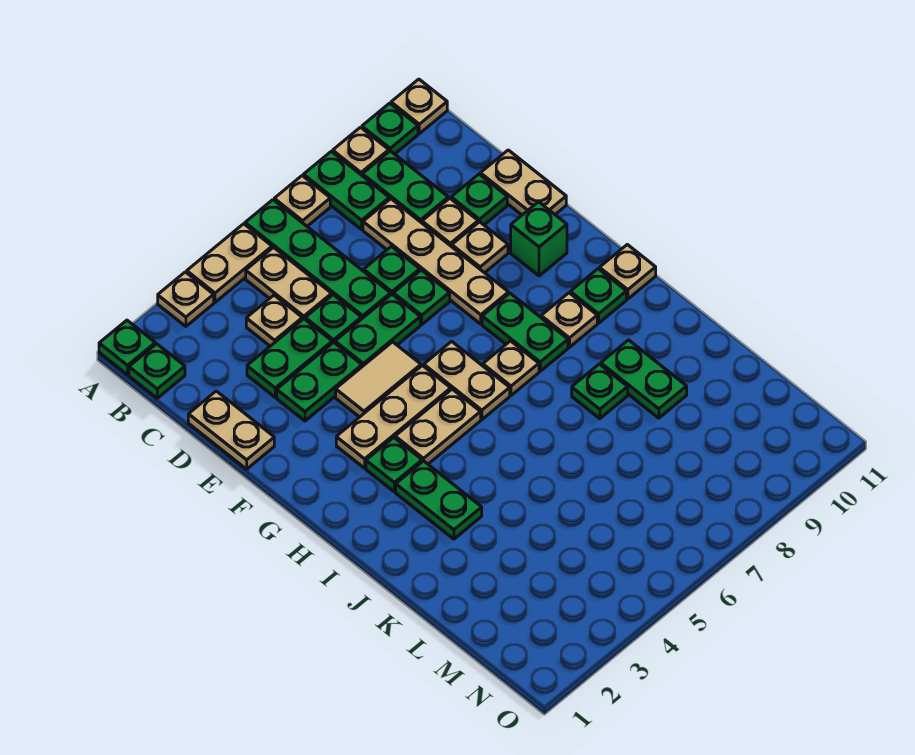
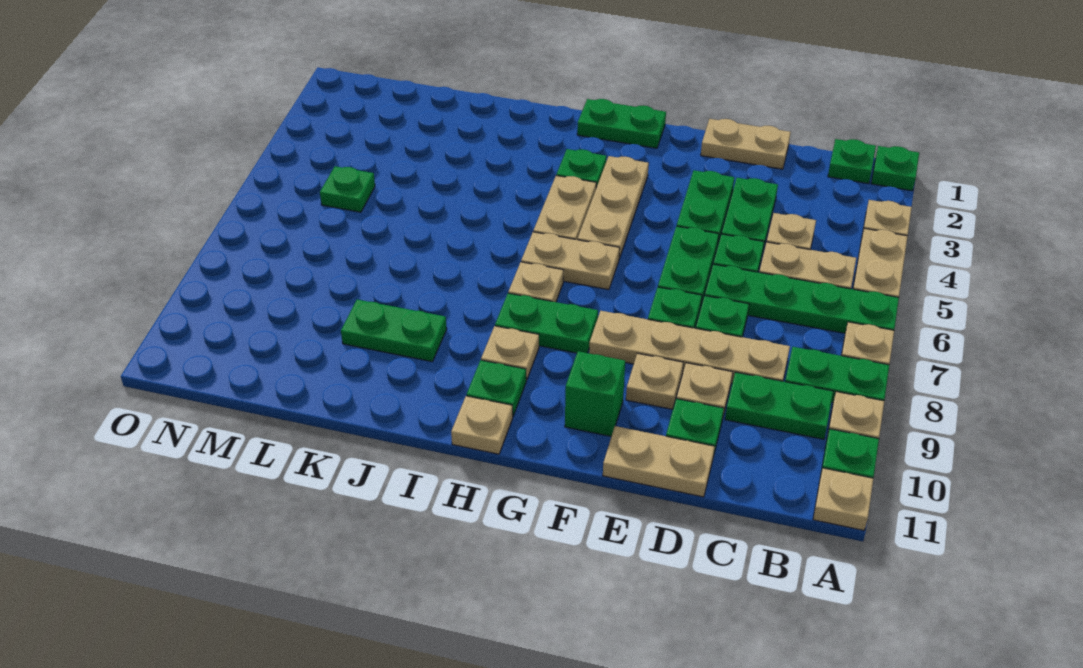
tan tile F4:F5 level 1 -> none
green plate I3:J3 level 1 -> green plate G1:H1 level 1
green plate J8 level 1 -> green plate M5 level 1

